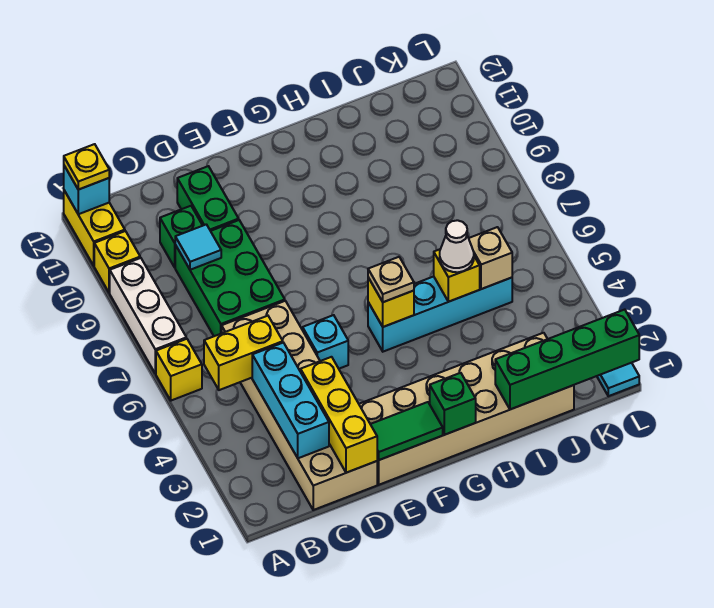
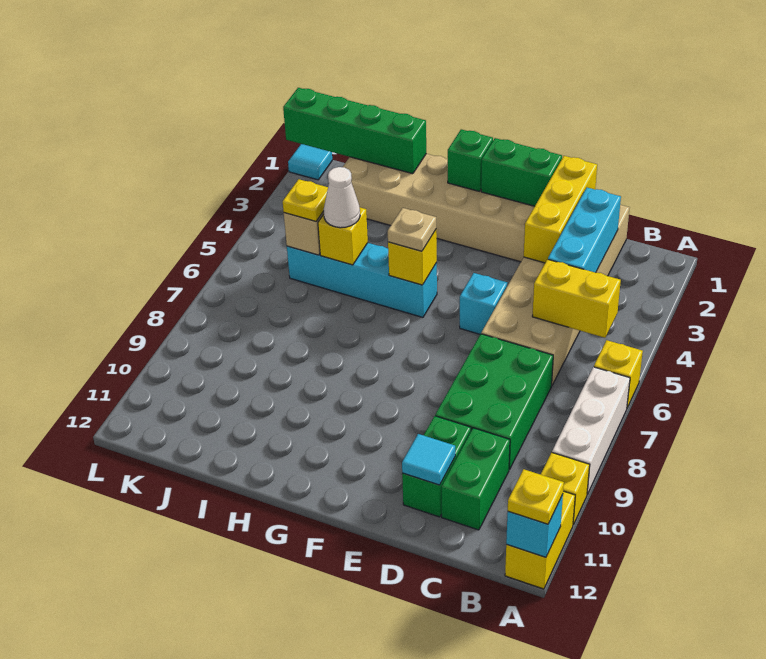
cyan tile C9 level 2 -> cyan tile D11 level 2
green brick C10 level 1 -> green brick C10:C11 level 1
green tile E1:F1 level 2 -> green brick E1:F1 level 2
none -> yellow plate J5 level 3

